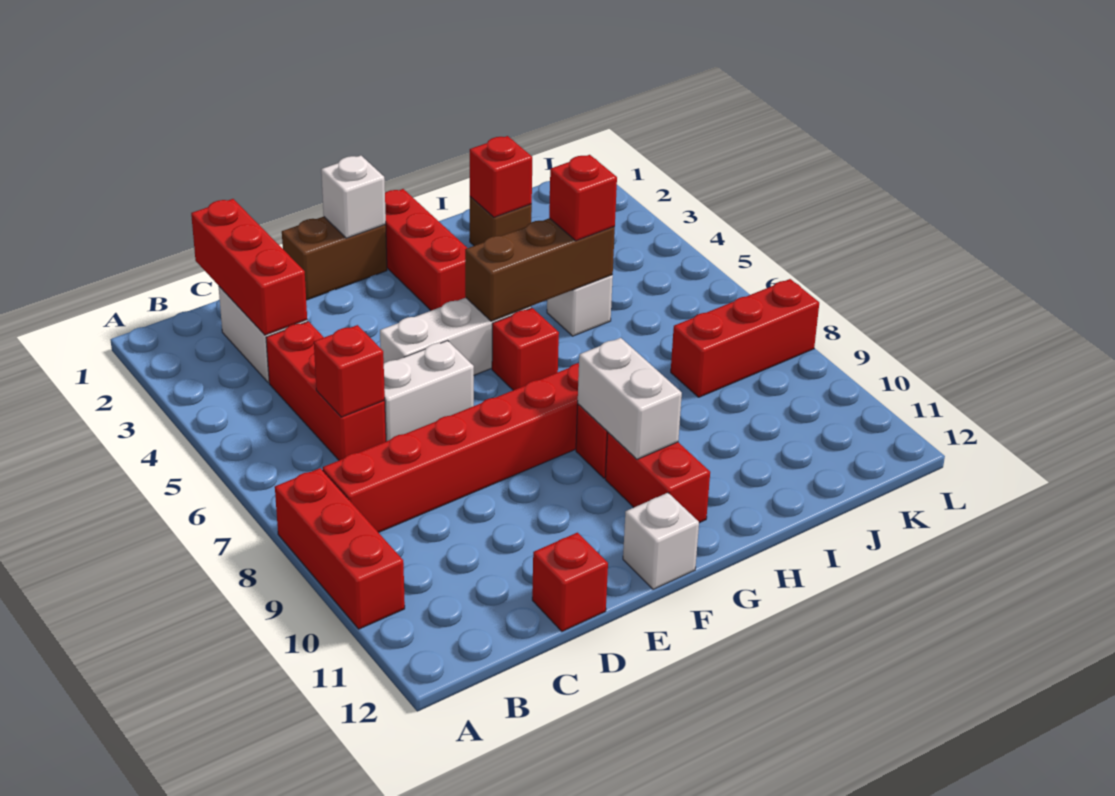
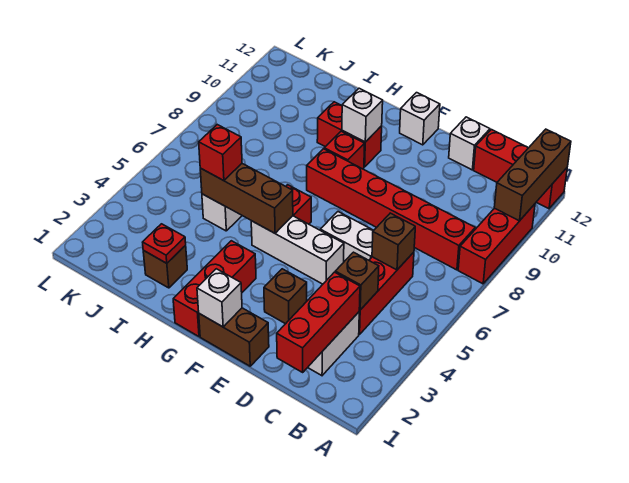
none -> brown brick A10:A12 level 2
none -> brown brick C4 level 2
red brick C6 level 2 -> brown brick C6 level 2
red brick D12 level 1 -> white brick D12 level 1
none -> brown brick E3 level 1
white brick G9:G10 level 2 -> white brick G10 level 2
red brick G10:G11 level 1 -> red brick G10:H10 level 1
red brick I2 level 2 -> red plate I2 level 2
red brick J8:L8 level 1 -> red brick A12:C12 level 1

